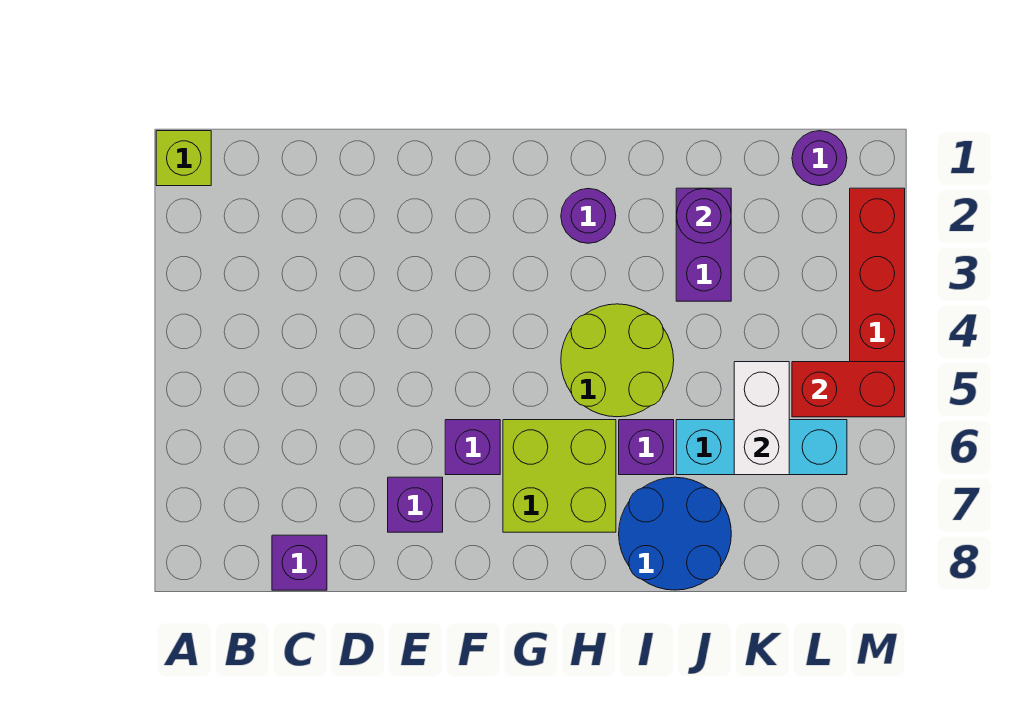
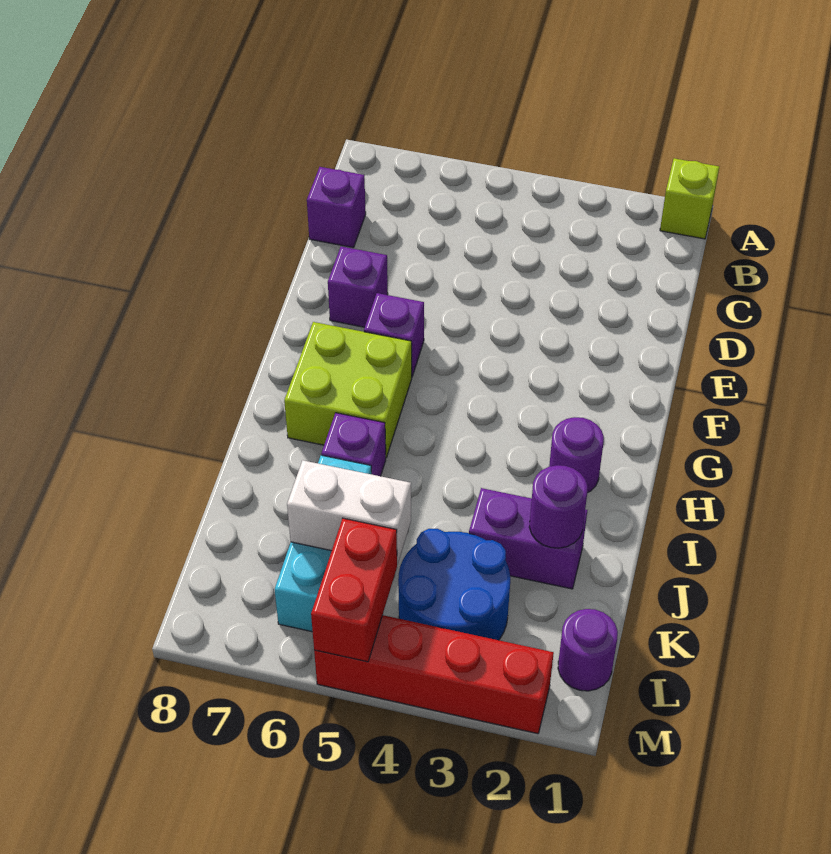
lime round brick H4:I5 level 1 -> none
blue round brick I7:J8 level 1 -> blue round brick K3:L4 level 1

